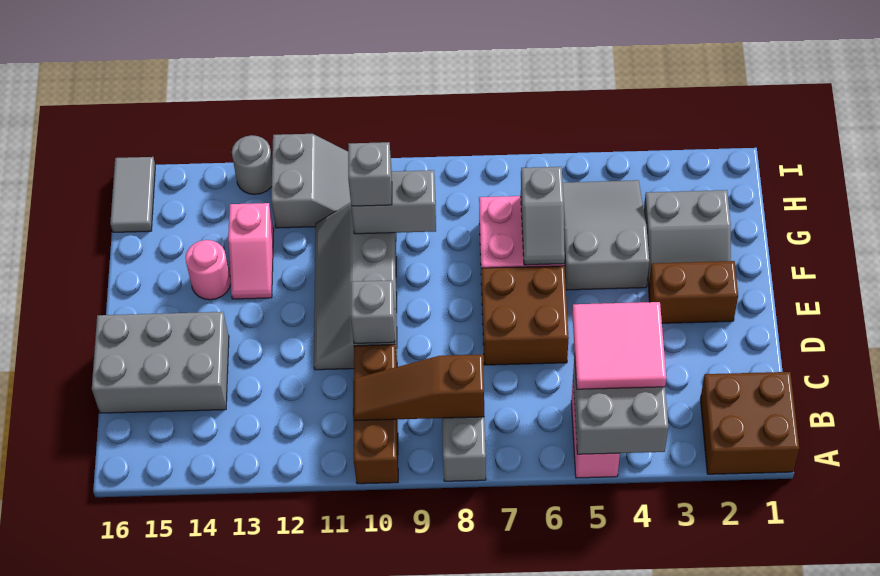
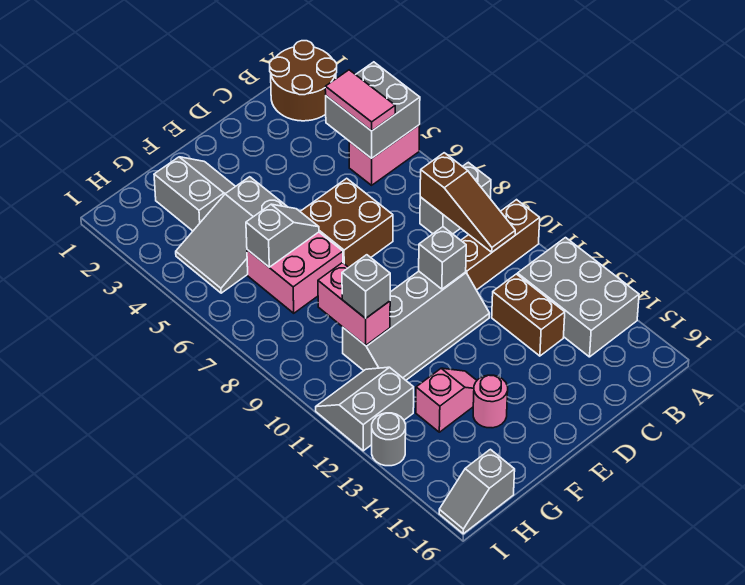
brown brick A1:B2 level 1 -> brown round brick A1:B2 level 1
pink tile B4:C5 level 3 -> pink tile B4:B5 level 3
grey brick C14:D16 level 1 -> grey brick A12:B14 level 1
brown brick E2:E3 level 1 -> brown brick C12:C13 level 1
grey brick G9:G10 level 2 -> pink brick G9:G10 level 2
grey tile H16:I16 level 1 -> grey slope H16:I16 level 1 top H

